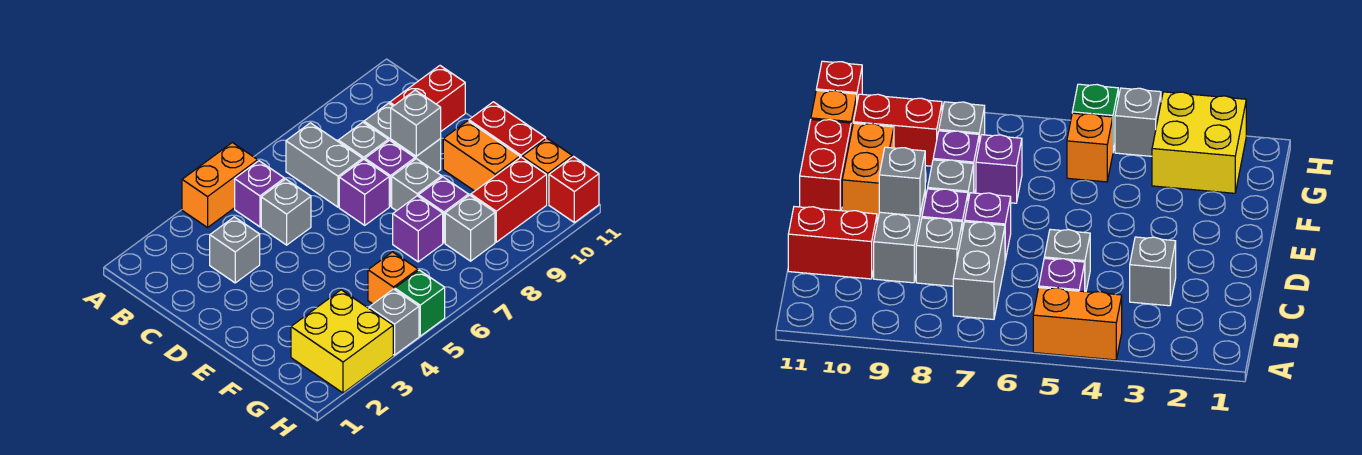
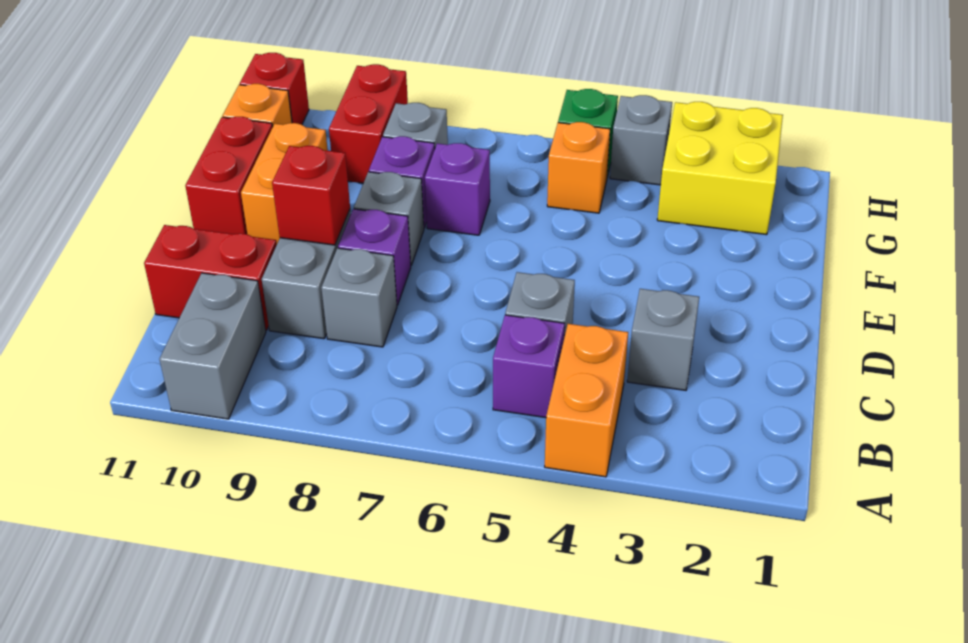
orange brick A4:A5 level 1 -> orange brick A4:B4 level 1
grey brick B7:C7 level 1 -> grey brick A10:B10 level 1
purple brick D7 level 1 -> none
grey brick D9 level 2 -> red brick D9 level 2
red brick G9:G10 level 1 -> red brick G9:H9 level 1

